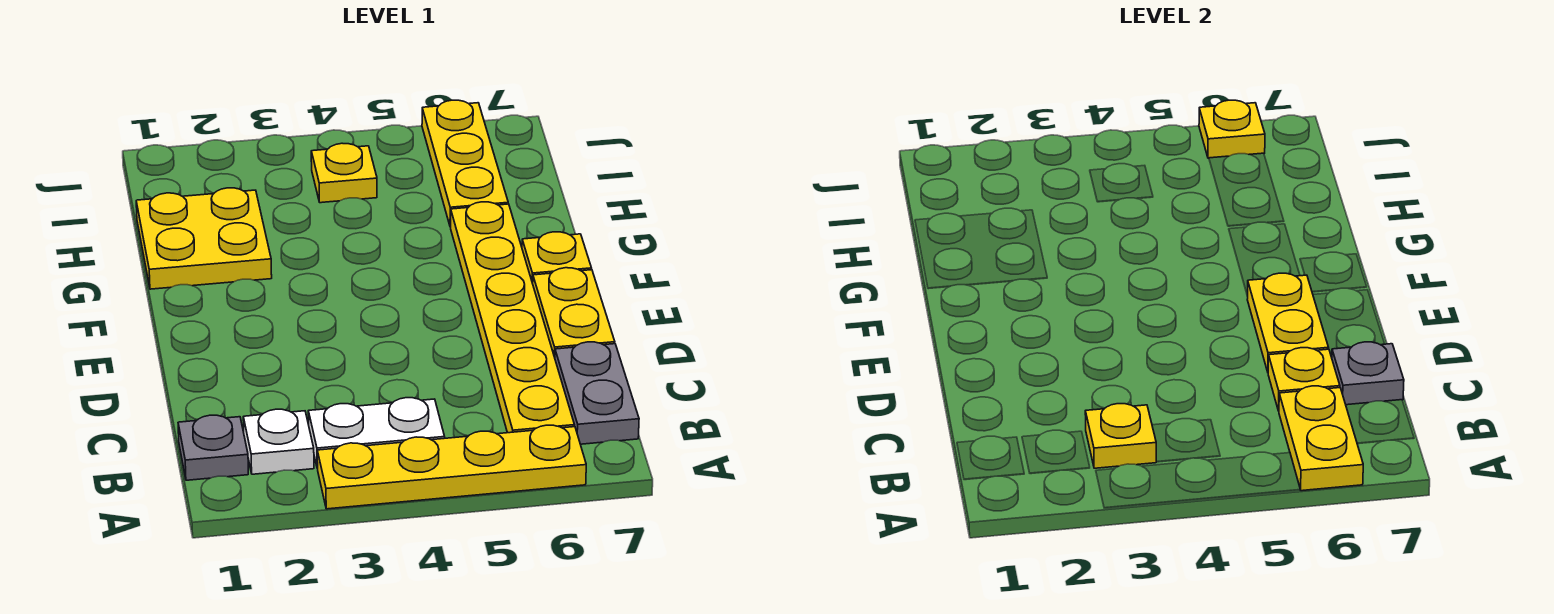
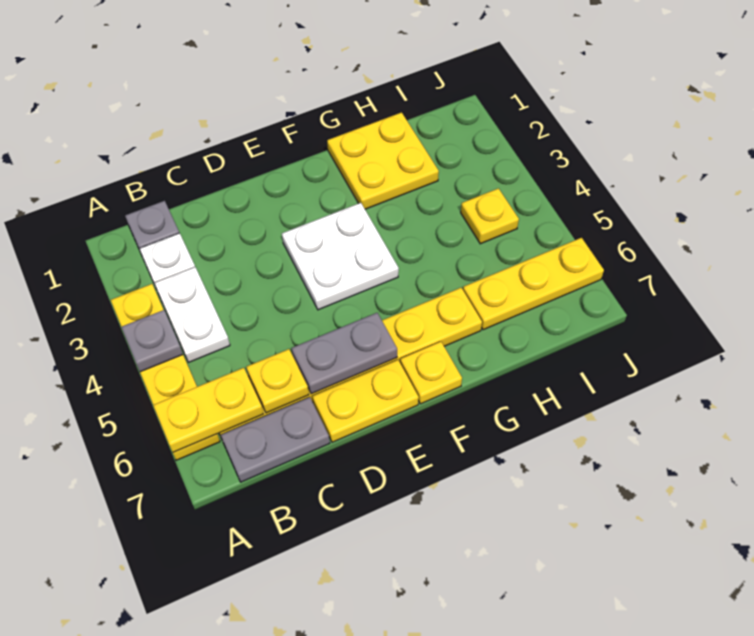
yellow plate B3 level 2 -> none
grey plate C7 level 2 -> grey plate A4 level 2
yellow plate D6:E6 level 2 -> grey plate D6:E6 level 2
none -> white plate E3:F4 level 1
yellow plate J6 level 2 -> none

